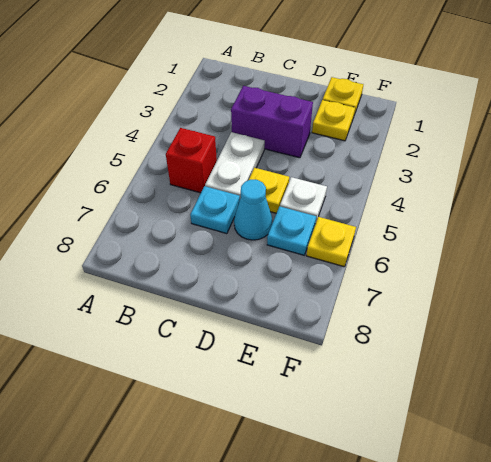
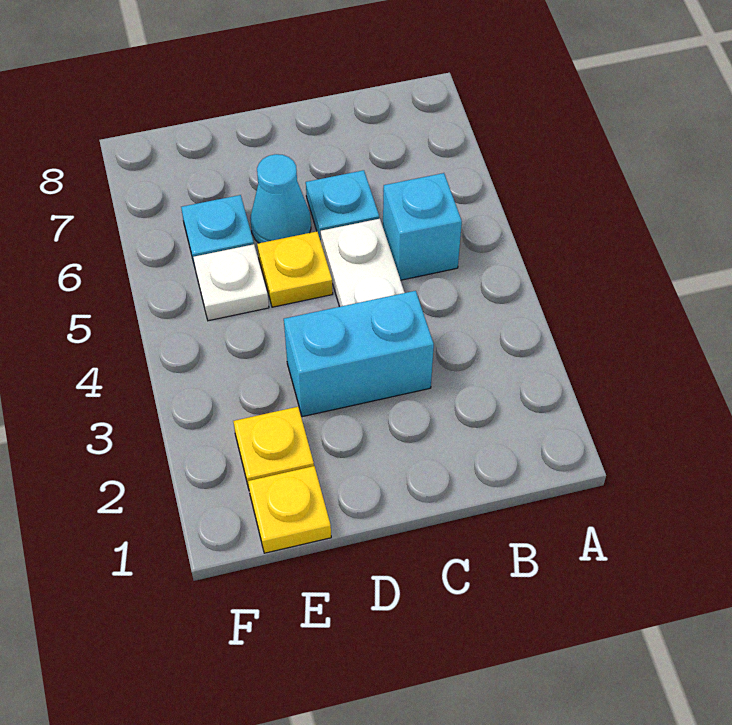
red brick B5 level 1 -> cyan brick B5 level 1
purple brick C3:D3 level 1 -> cyan brick C3:D3 level 1
yellow plate F6 level 1 -> none

